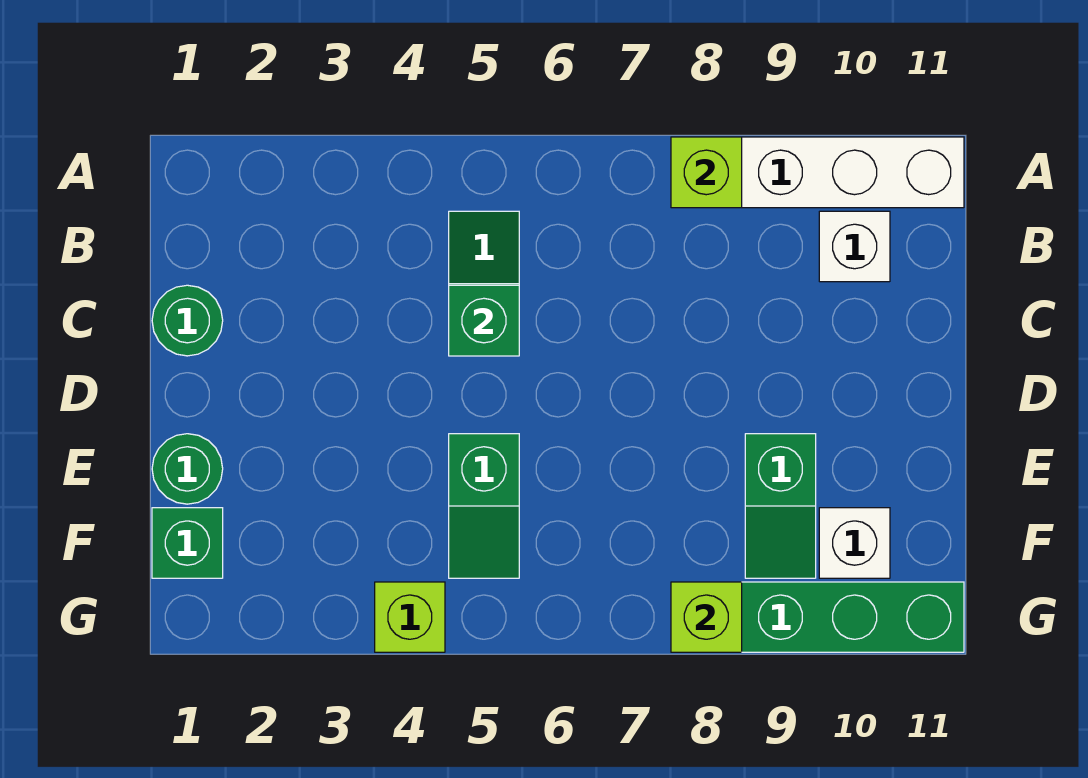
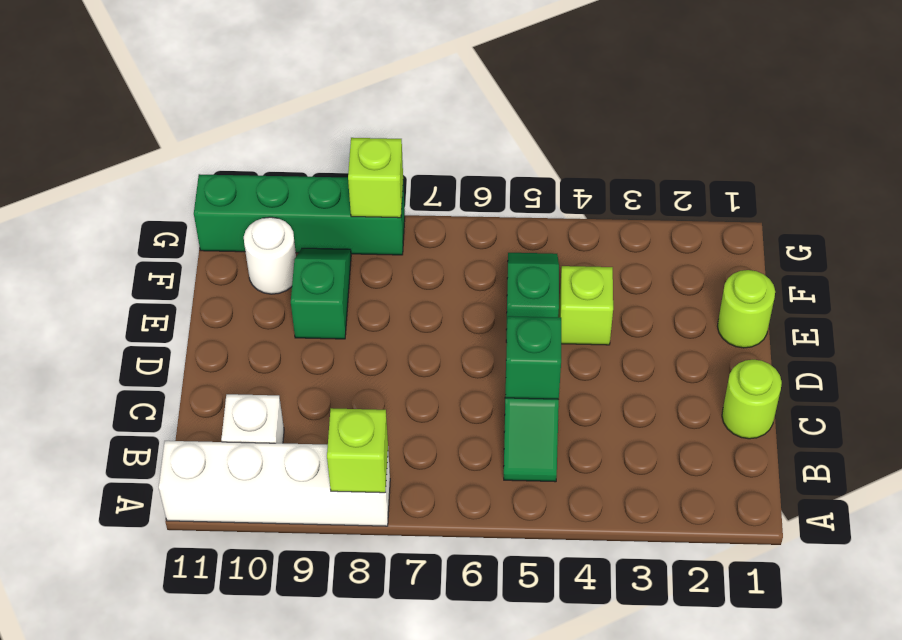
green round brick C1 level 1 -> lime round brick C1 level 1
green round brick E1 level 1 -> lime round brick E1 level 1
green brick F1 level 1 -> none
white brick F10 level 1 -> white round brick F10 level 1
lime brick G4 level 1 -> lime brick E4 level 1

